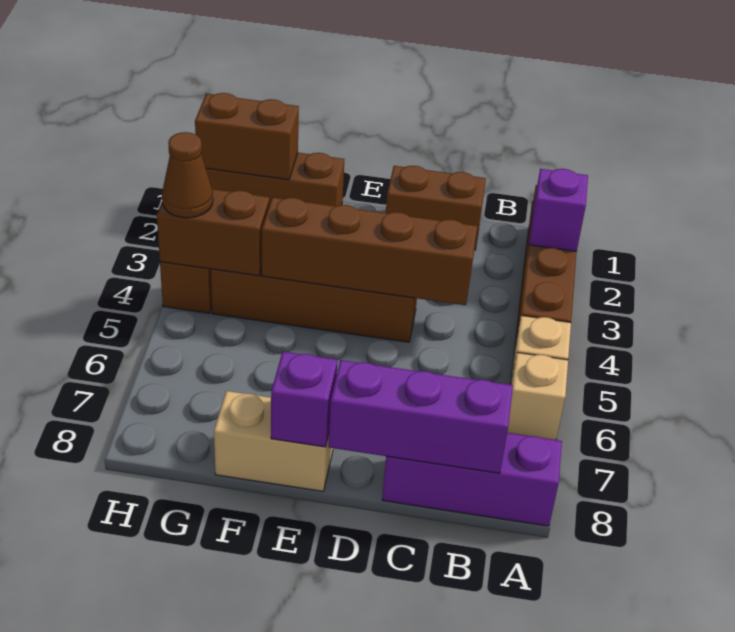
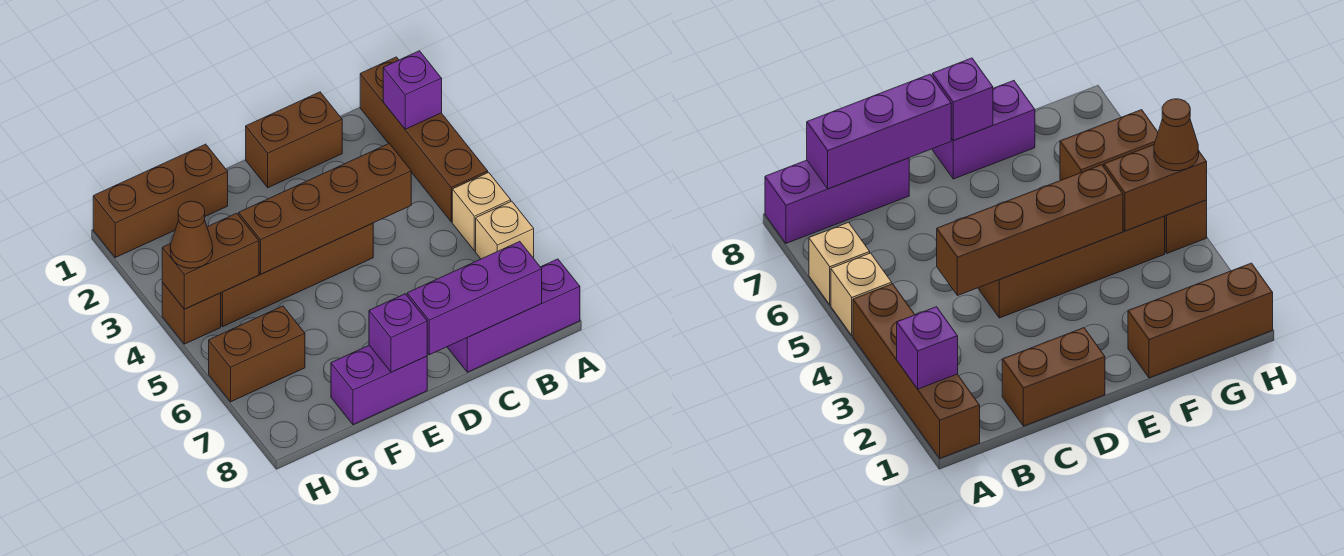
tan brick E8:F8 level 1 -> purple brick E8:F8 level 1
brown brick G1:H1 level 2 -> brown brick G6:H6 level 1

